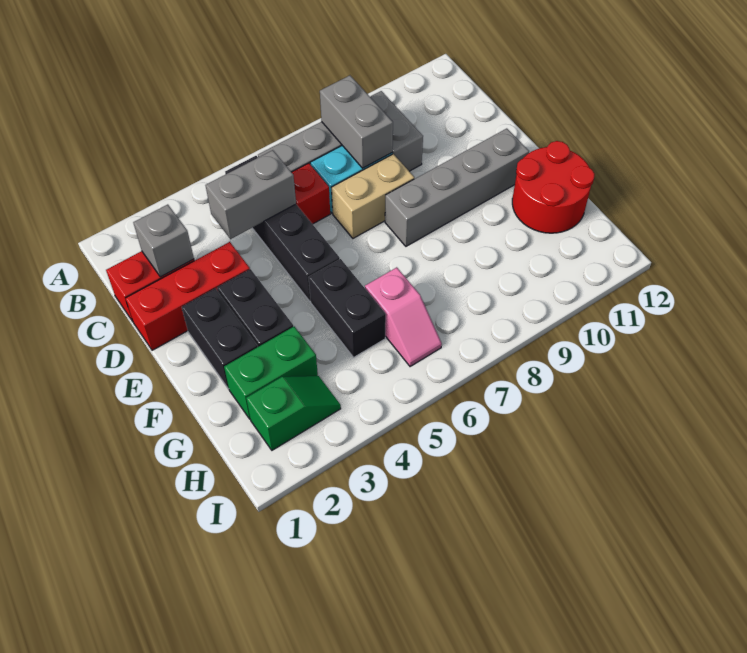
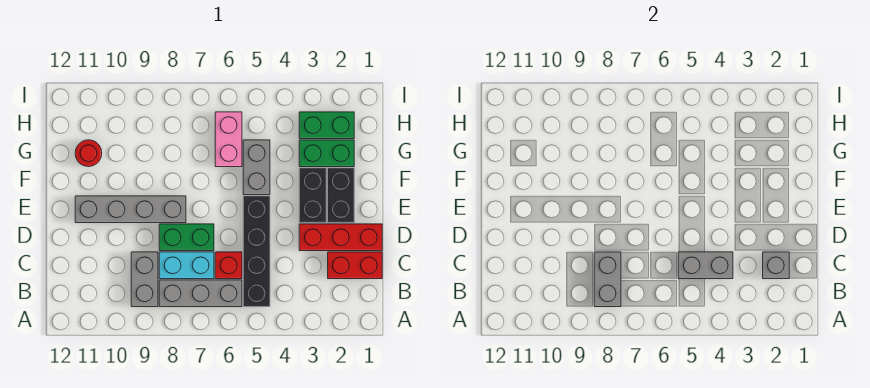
tan brick D7:D8 level 1 -> green brick D7:D8 level 1
black brick F5:G5 level 1 -> grey brick F5:G5 level 1
red round brick F11:G12 level 1 -> red round brick G11 level 1
pink slope G6:H6 level 1 top G -> pink brick G6:H6 level 1
green slope H2:H3 level 1 top 2 -> green brick H2:H3 level 1

